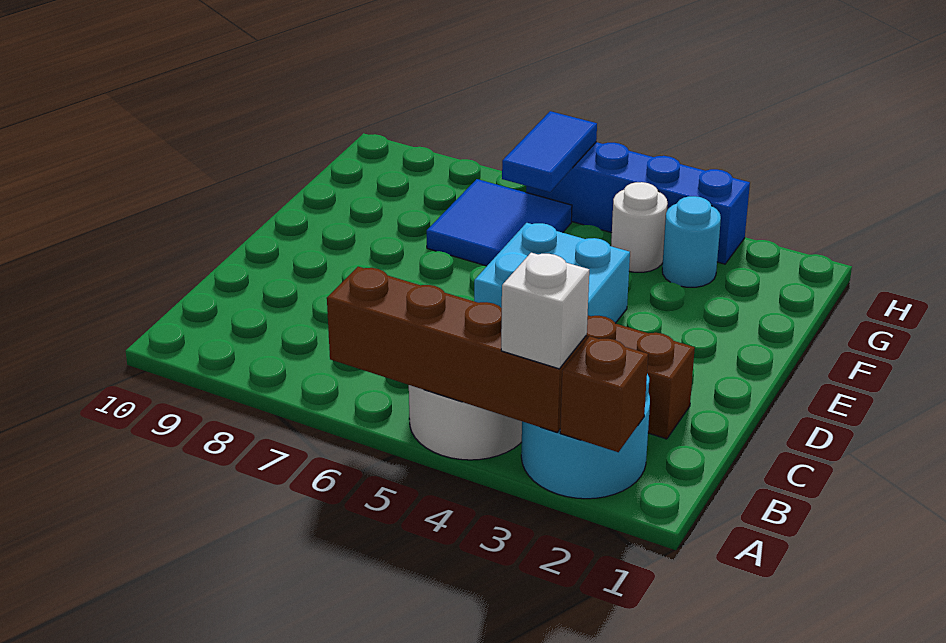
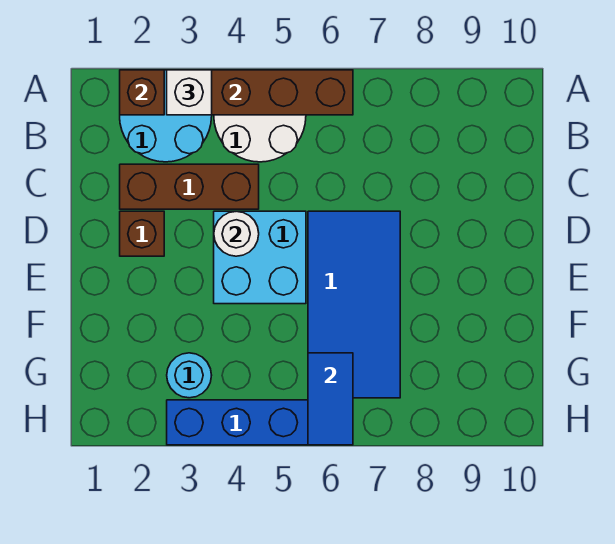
none -> brown brick D2 level 1
blue tile F6:G7 level 1 -> blue tile D6:G7 level 1
white round brick G4 level 1 -> white round brick D4 level 2

